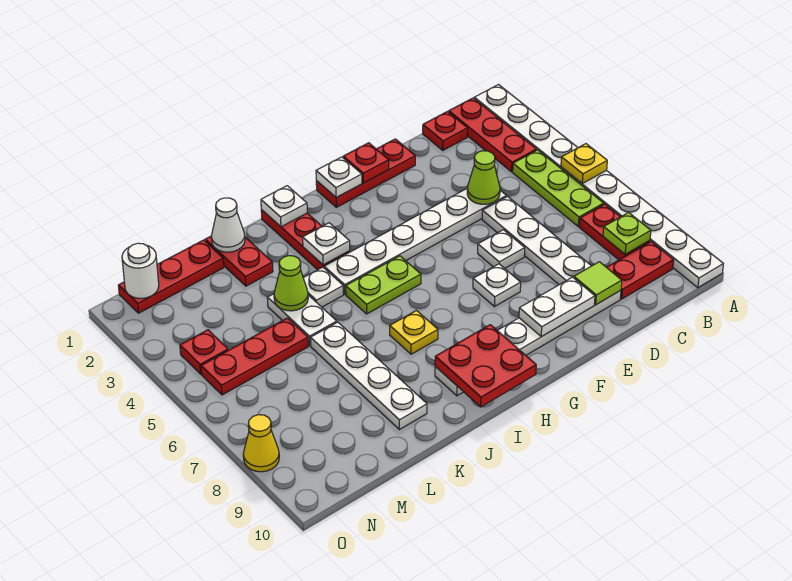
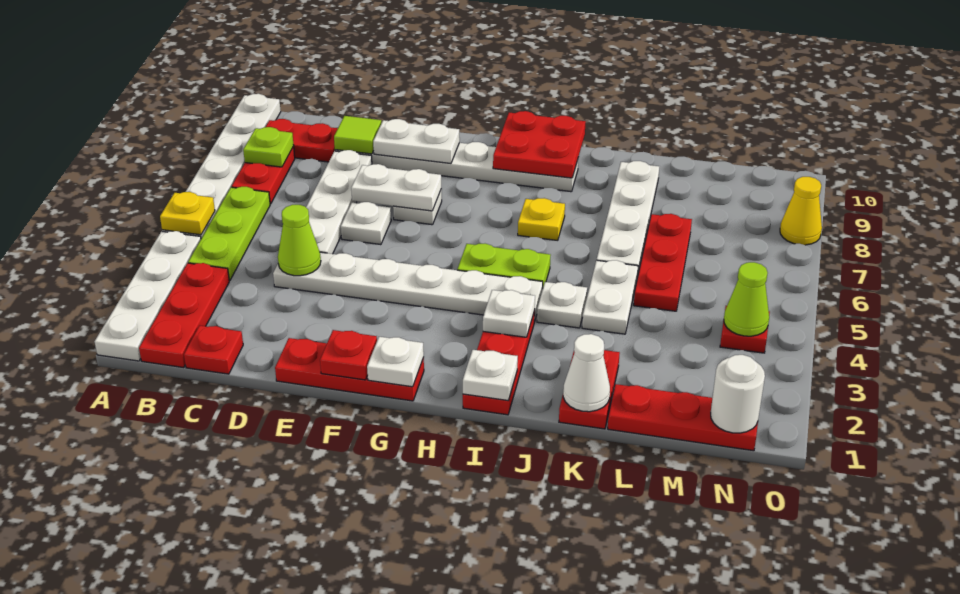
none -> white plate E7:F7 level 2
lime cone K4 level 2 -> lime cone N4 level 2
red plate L5:N5 level 1 -> red plate L5:L7 level 1

